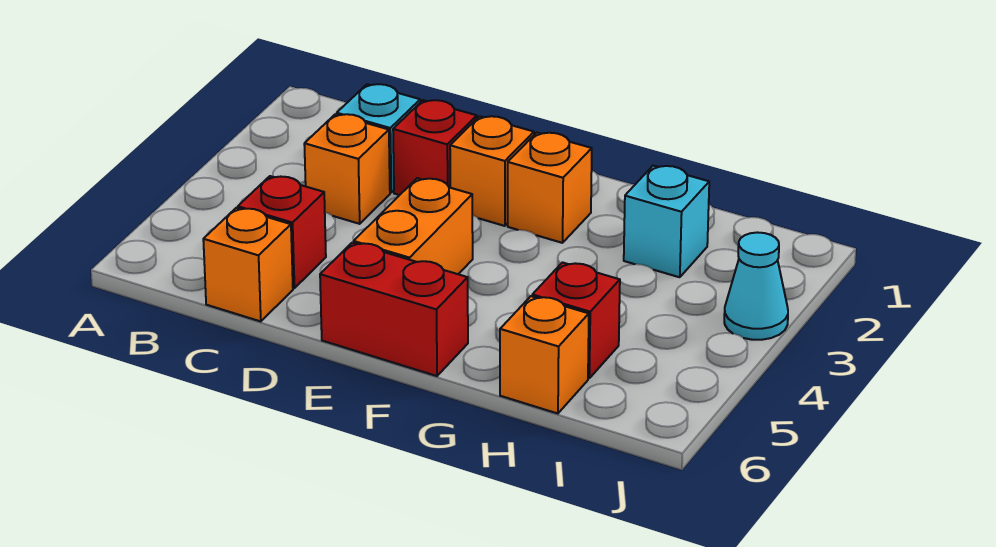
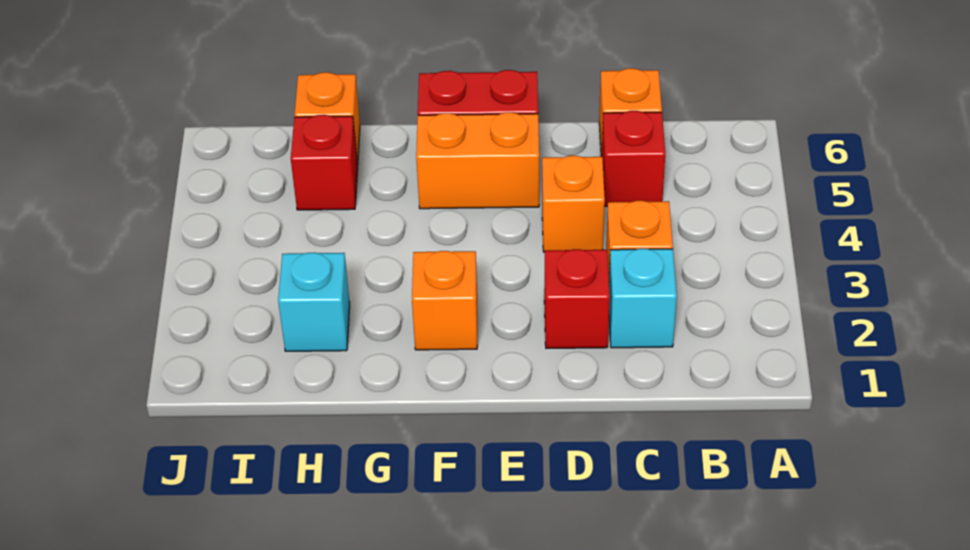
orange brick E2 level 1 -> orange brick D4 level 1
orange brick E4:E5 level 1 -> orange brick E5:F5 level 1
cyan cone J3 level 1 -> none

